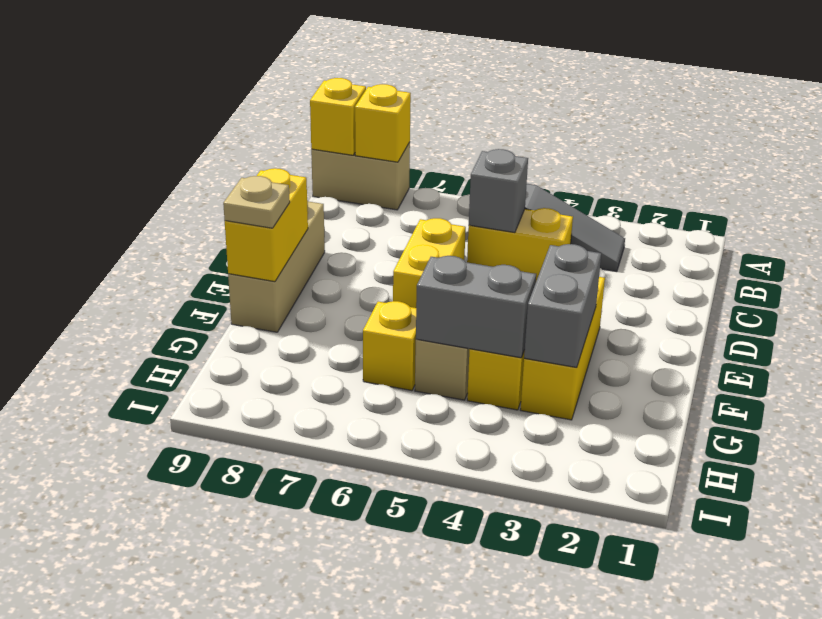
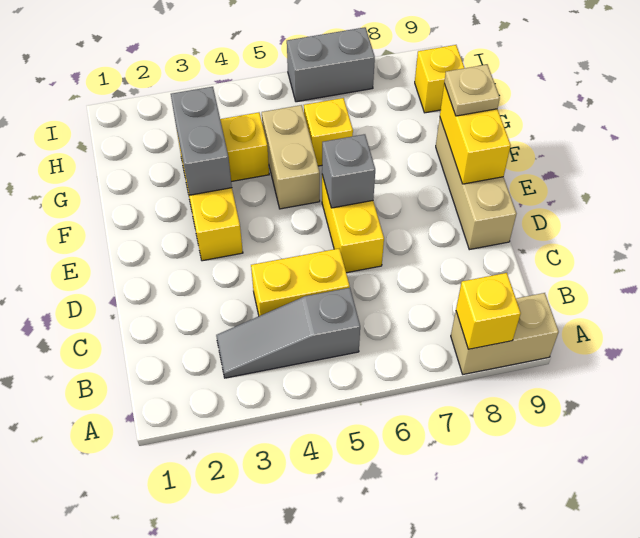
yellow brick A9 level 2 -> yellow brick H9 level 1
grey brick C5 level 2 -> grey brick E6 level 2
grey brick G4:G5 level 2 -> grey brick I6:I7 level 1

